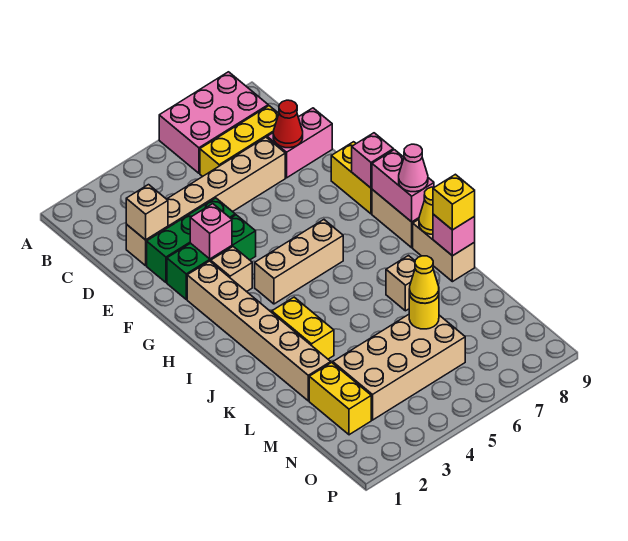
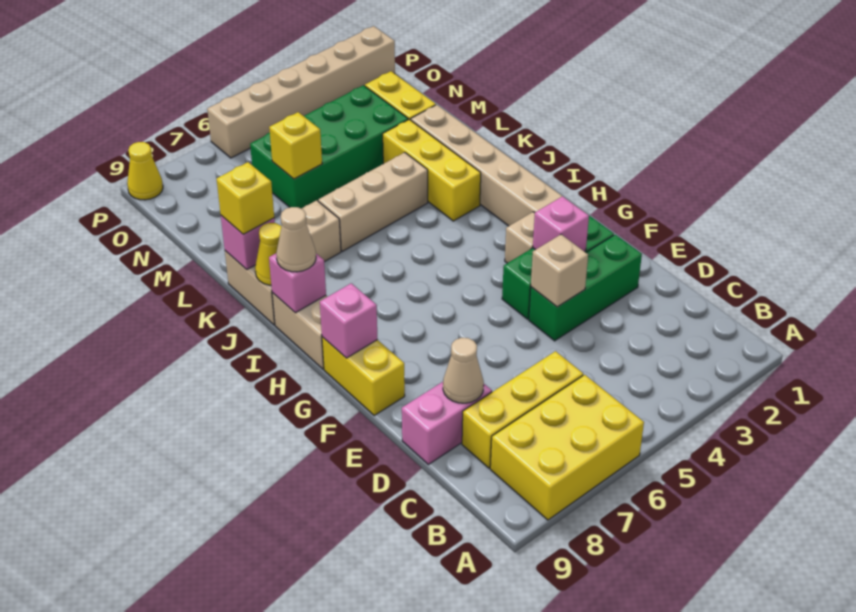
pink brick A6:B8 level 1 -> yellow brick A6:B8 level 1
tan brick D2:D7 level 1 -> tan brick P1:P6 level 1
tan brick D2 level 2 -> tan brick E4 level 2
red cone D8 level 2 -> tan cone D8 level 2
tan brick H4:H6 level 1 -> tan brick K4:K6 level 1
pink brick H9:I9 level 2 -> pink brick I9 level 2
pink cone I9 level 3 -> tan cone I9 level 3
yellow brick J3:K3 level 1 -> yellow brick J3:L3 level 1
tan brick M3:N6 level 1 -> green brick M3:N6 level 1
yellow round brick M6 level 2 -> yellow brick M6 level 2
yellow cone M6 level 3 -> yellow cone P9 level 1

